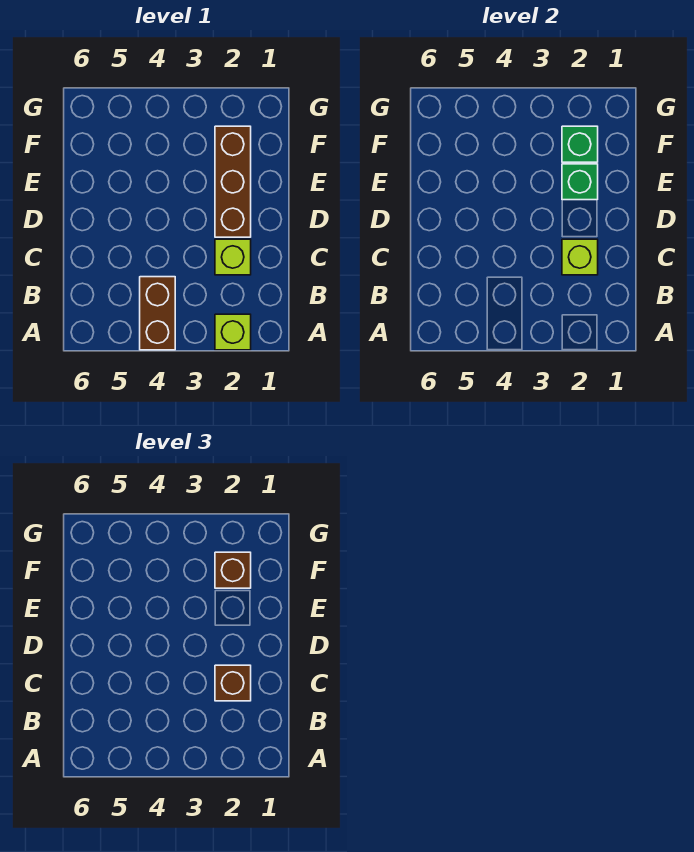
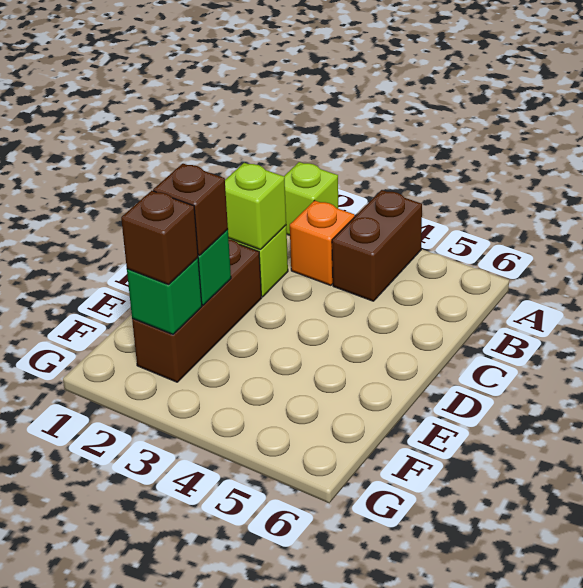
none -> orange brick B3 level 1
brown brick C2 level 3 -> brown brick E2 level 3

